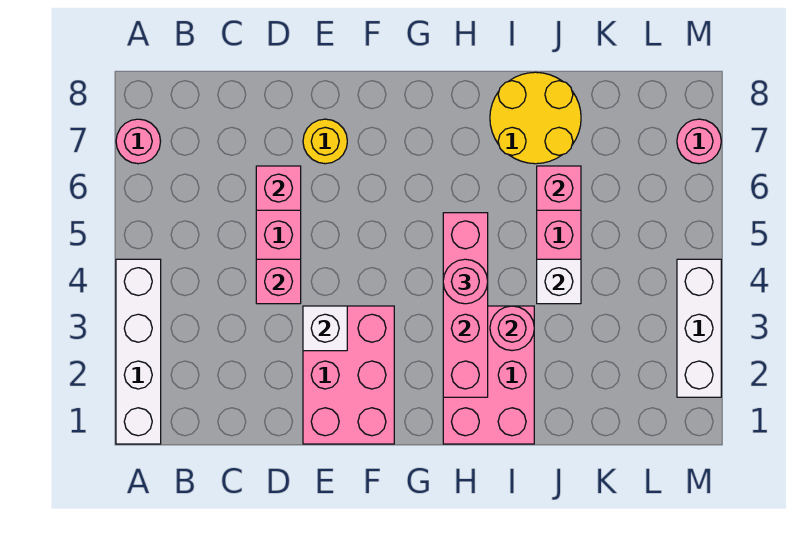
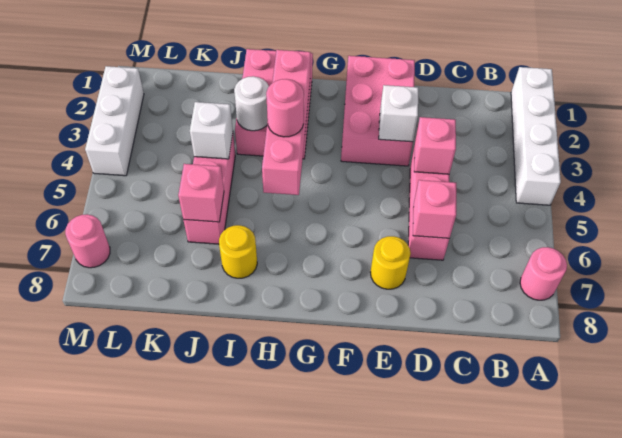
pink round brick I3 level 2 -> white round brick I3 level 2
yellow round brick I7:J8 level 1 -> yellow round brick I7 level 1

